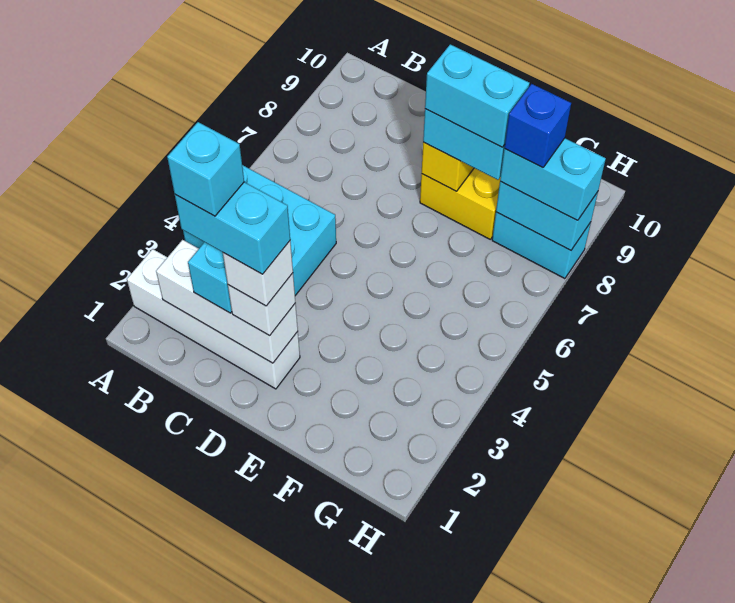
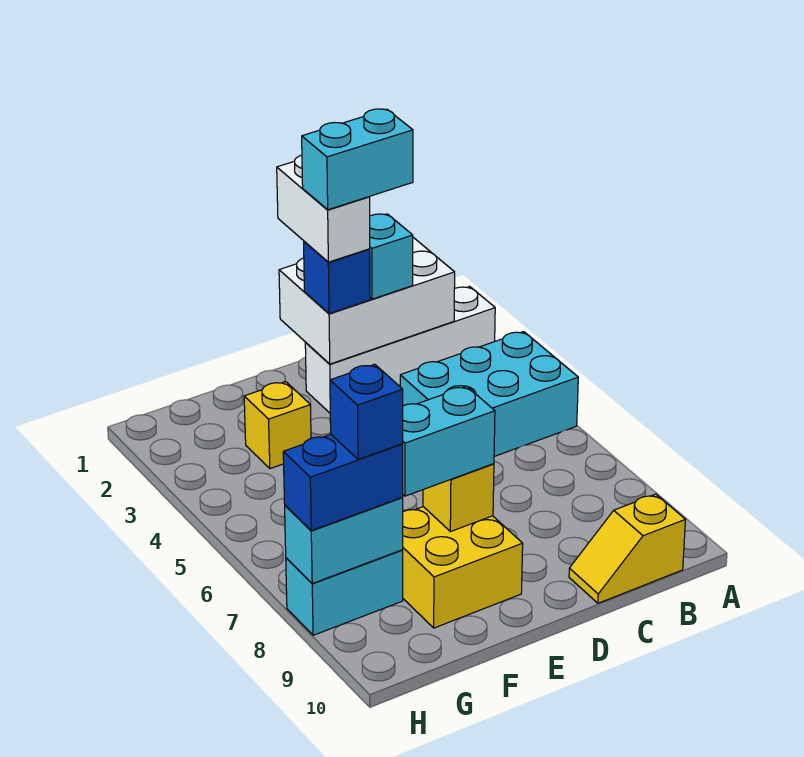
white brick B2:D2 level 2 -> white brick B1:D2 level 2
none -> yellow slope B10:C10 level 1 top B
cyan brick C2 level 6 -> none
white brick D2 level 3 -> blue brick D2 level 3
white brick D2 level 4 -> white brick D1:D2 level 4
cyan brick E8:F8 level 4 -> none
none -> yellow brick F3 level 1
cyan brick G8:H8 level 3 -> blue brick G8:H8 level 3

